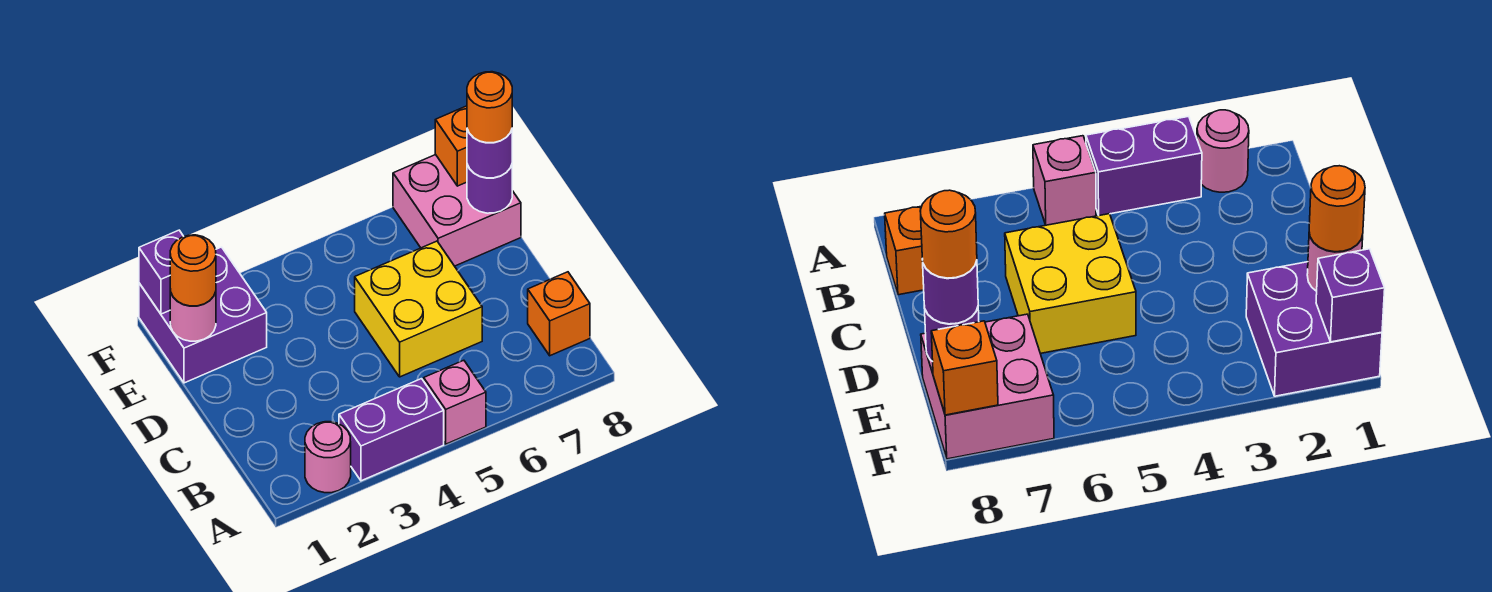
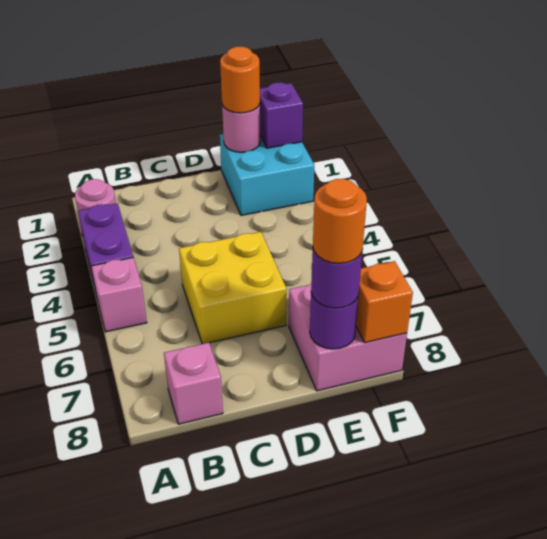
orange brick B8 level 1 -> pink brick B8 level 1
purple brick E1:F2 level 1 -> cyan brick E1:F2 level 1

